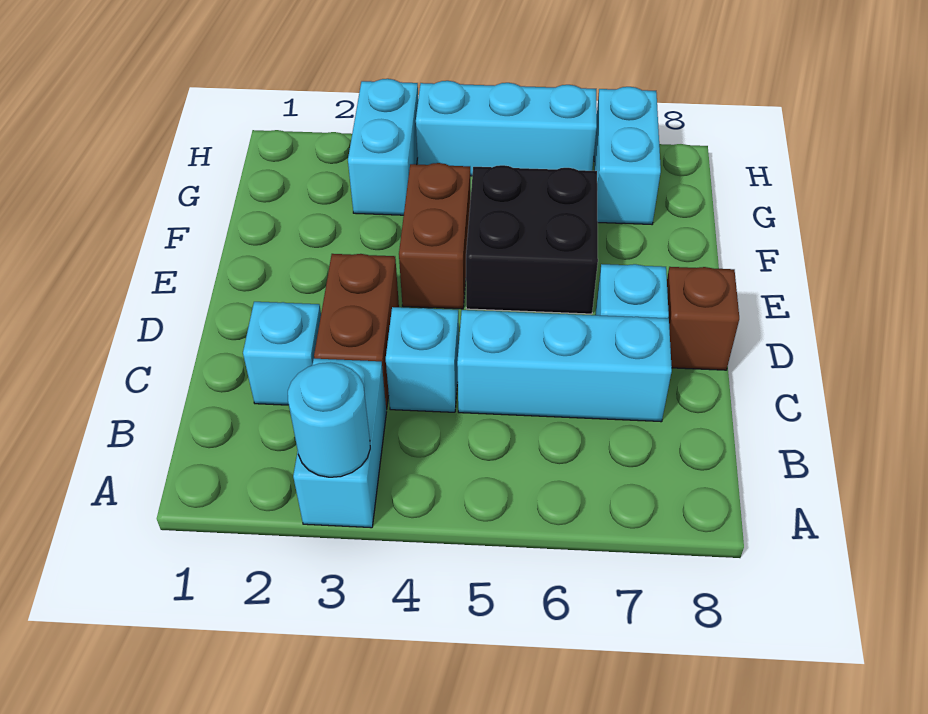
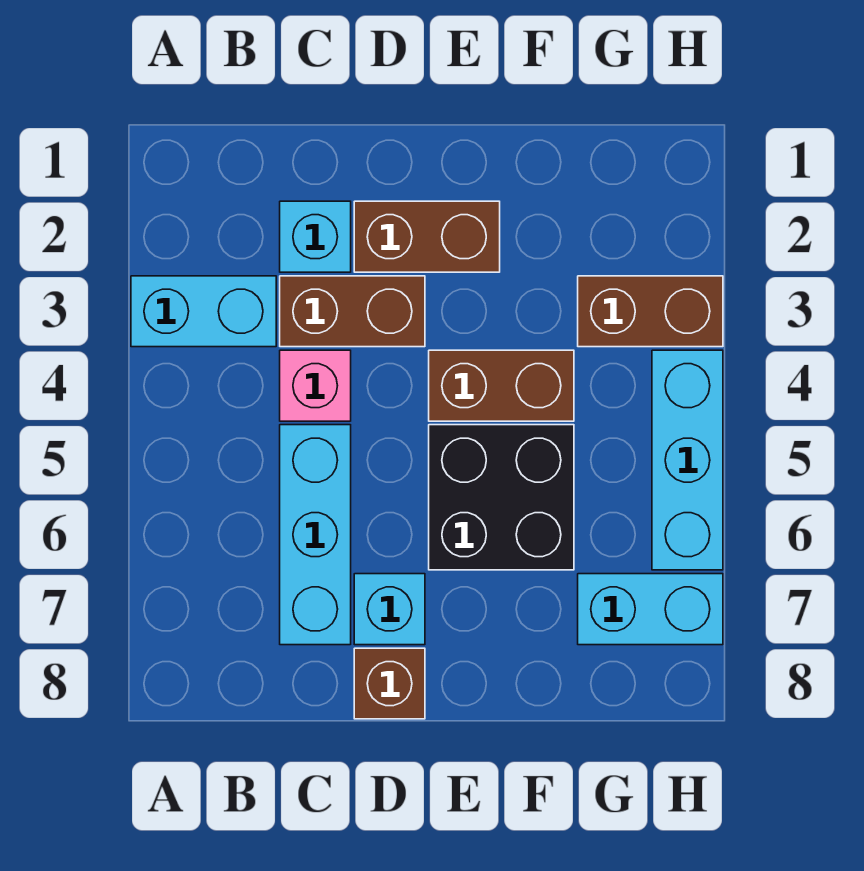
cyan round brick A3 level 2 -> none
cyan brick C4 level 1 -> pink brick C4 level 1
none -> brown brick D2:E2 level 1
cyan brick G3:H3 level 1 -> brown brick G3:H3 level 1

